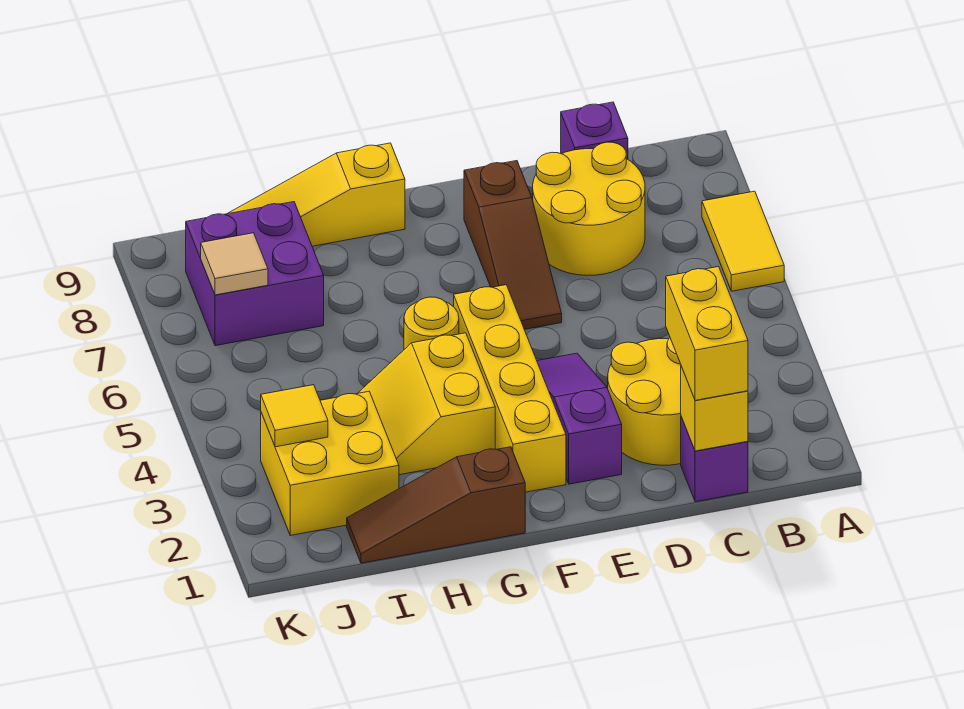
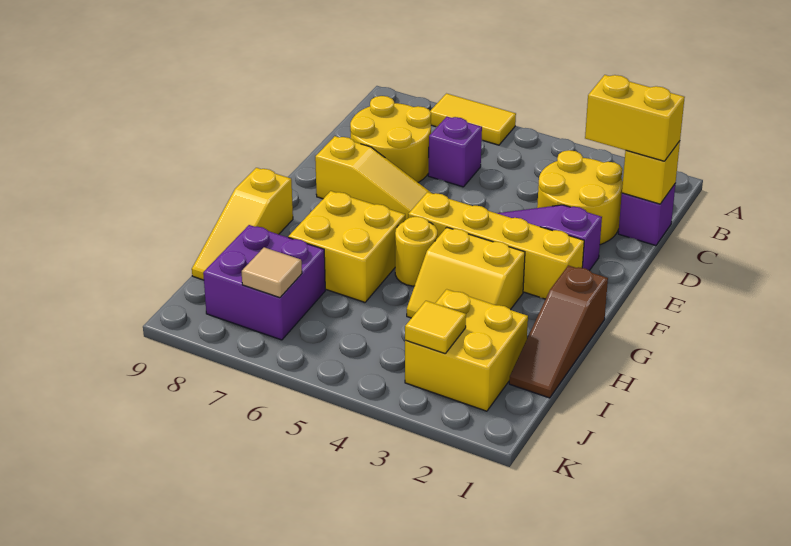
purple brick C9 level 1 -> purple brick C6 level 1
brown slope E6:E8 level 1 top 8 -> yellow slope E6:E8 level 1 top 8
none -> yellow brick G6:H7 level 1

